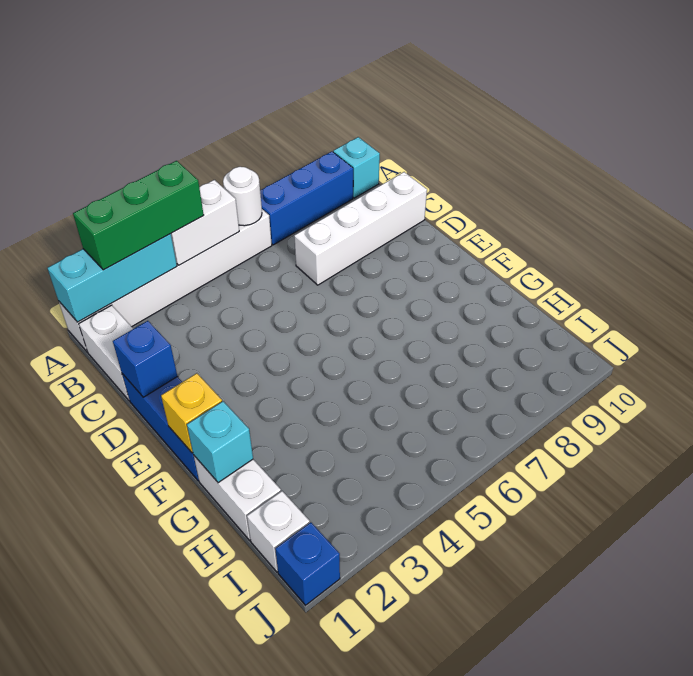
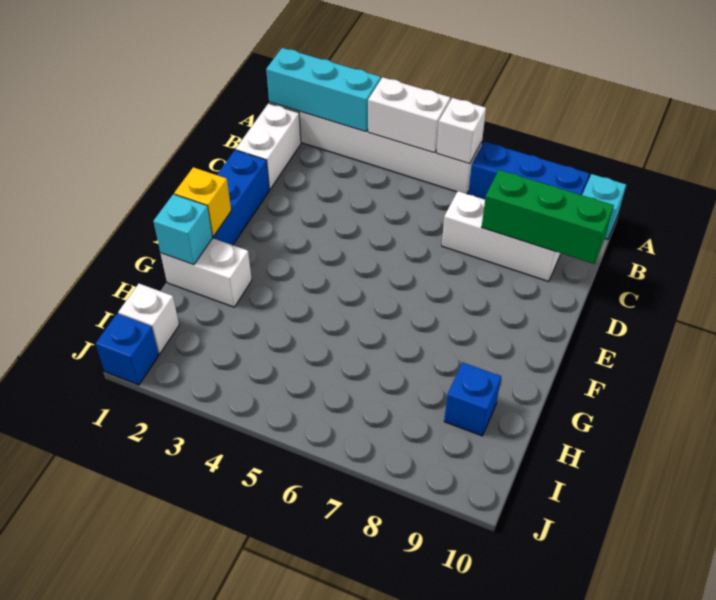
green brick A2:A4 level 3 -> green brick C8:C10 level 2
white round brick A6 level 2 -> white brick A6 level 2
white brick C7:C10 level 1 -> white brick C7:C9 level 1
blue brick D1 level 2 -> blue brick H9 level 1
white brick G1:H1 level 1 -> white brick G1:G2 level 1

